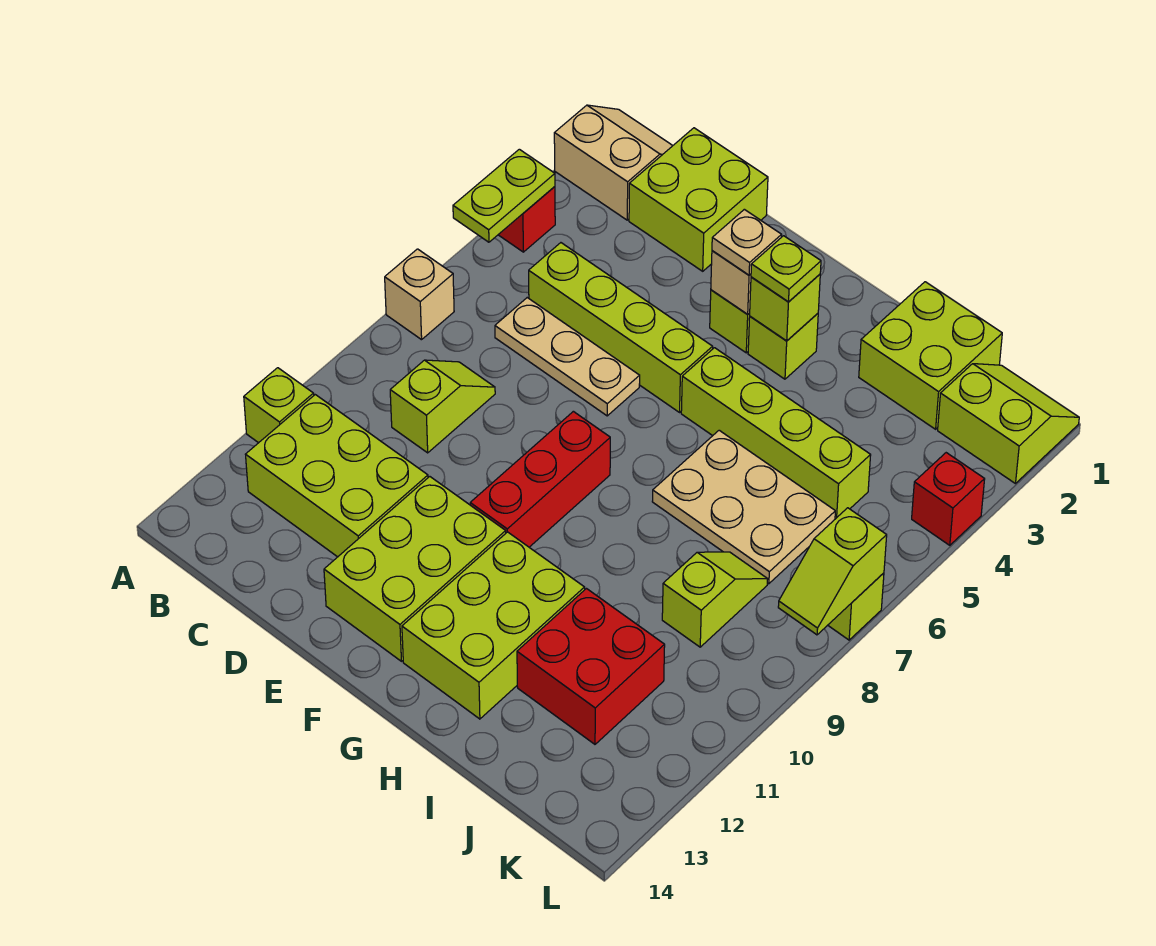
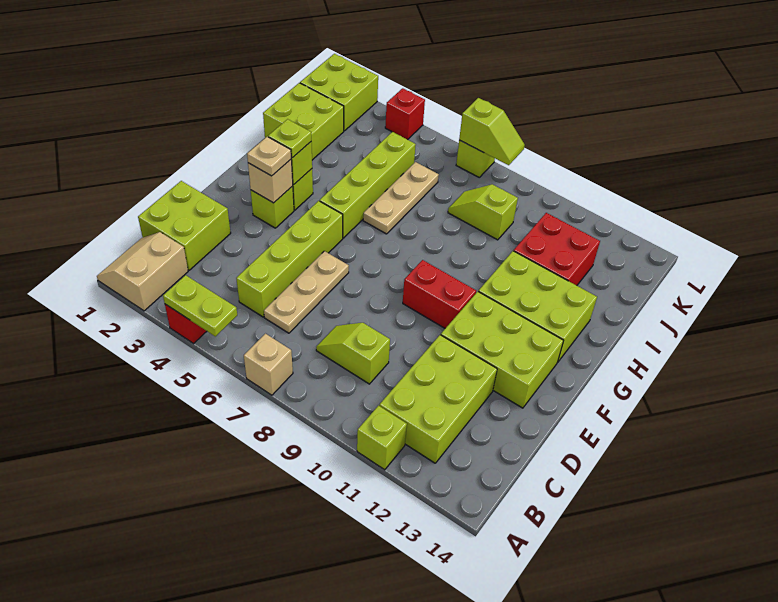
red brick F8:F10 level 1 -> red brick F9:F10 level 1
tan plate H6:J7 level 1 -> tan plate H6:J6 level 1
lime slope K1:L2 level 1 top 2 -> lime brick K1:L2 level 1

